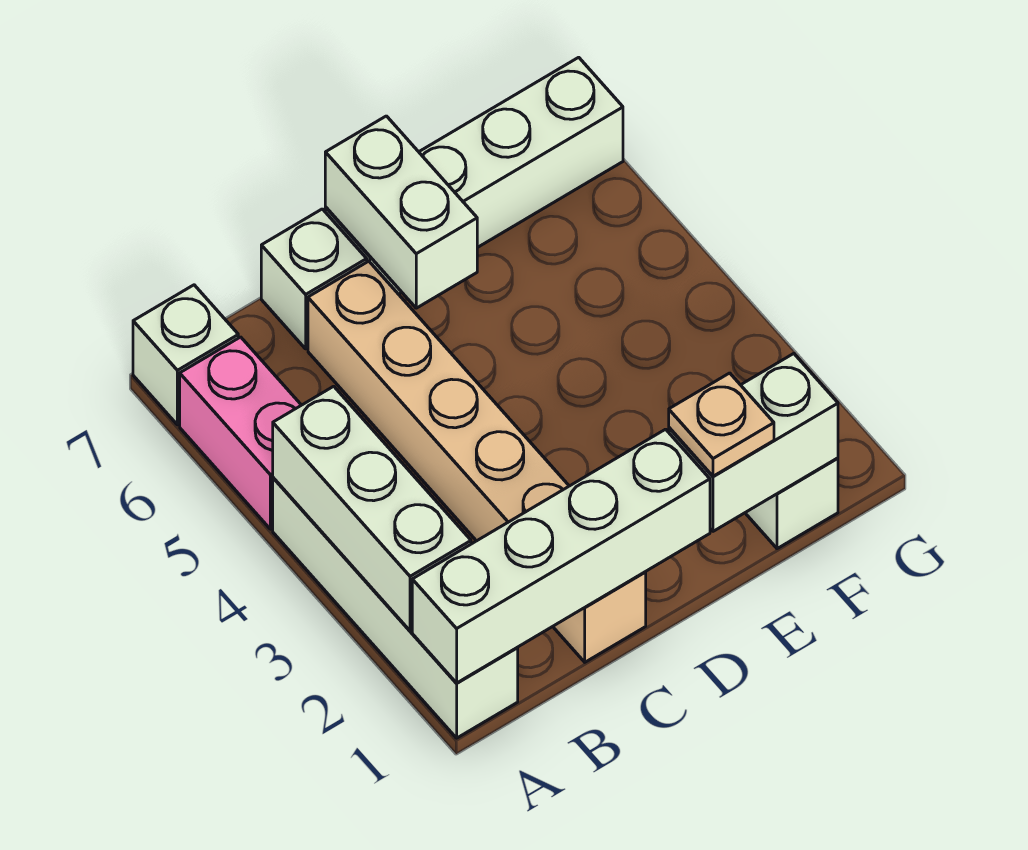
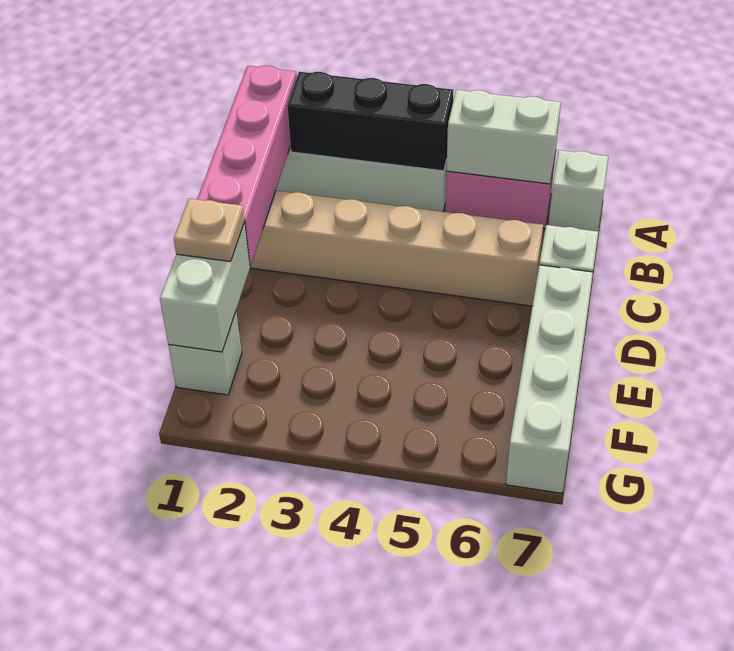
white brick A1:D1 level 2 -> pink brick A1:D1 level 2
white brick A2:A4 level 2 -> black brick A2:A4 level 2
white brick D6:D7 level 2 -> white brick A5:A6 level 2

